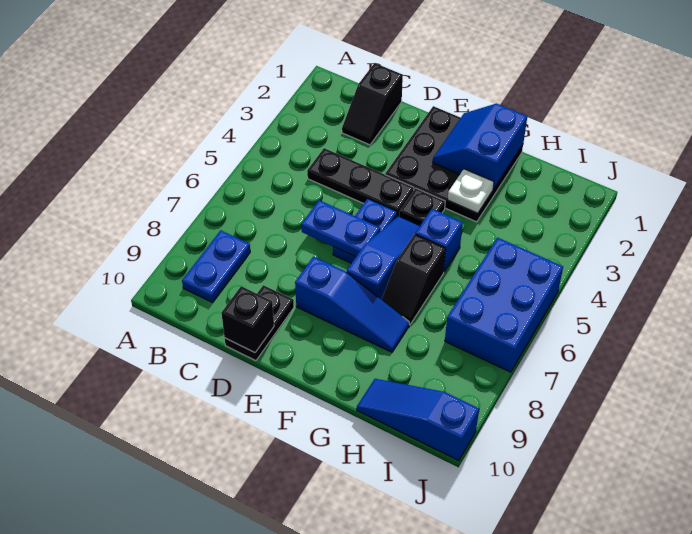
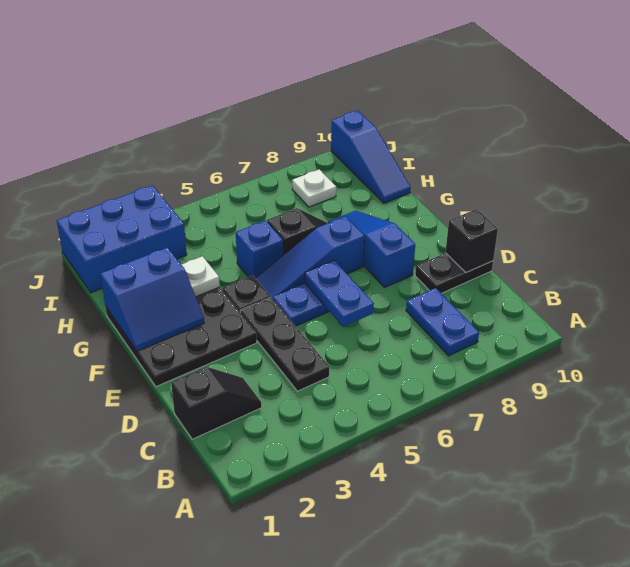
blue plate B8:B9 level 1 -> blue plate B8:C8 level 1
blue brick I5:J7 level 1 -> blue brick I1:J3 level 1
none -> white plate I8 level 1

